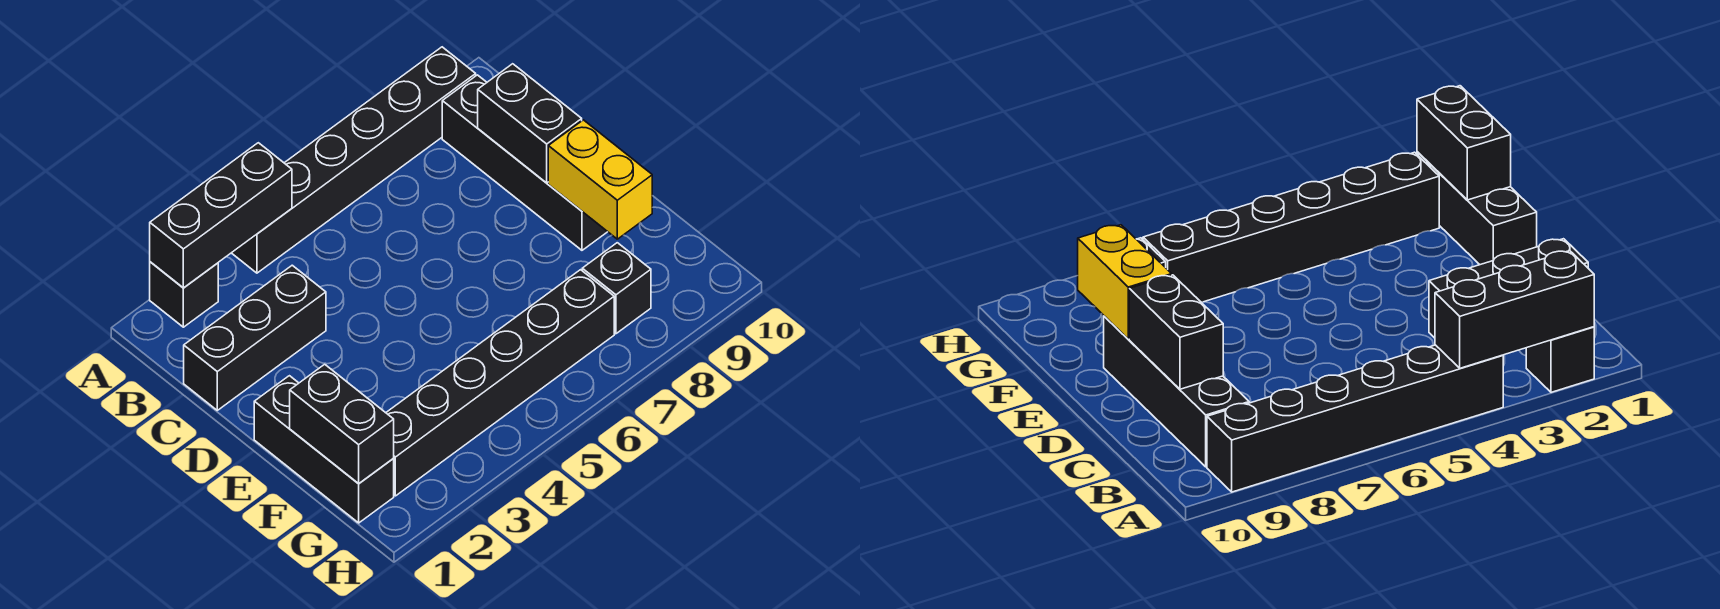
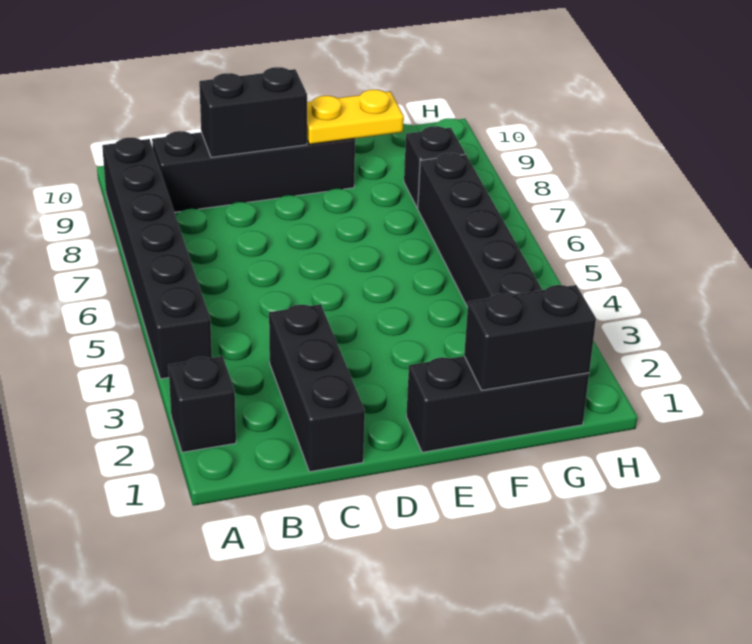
black brick A2:A4 level 2 -> none
yellow brick E9:F9 level 2 -> yellow plate E9:F9 level 2

